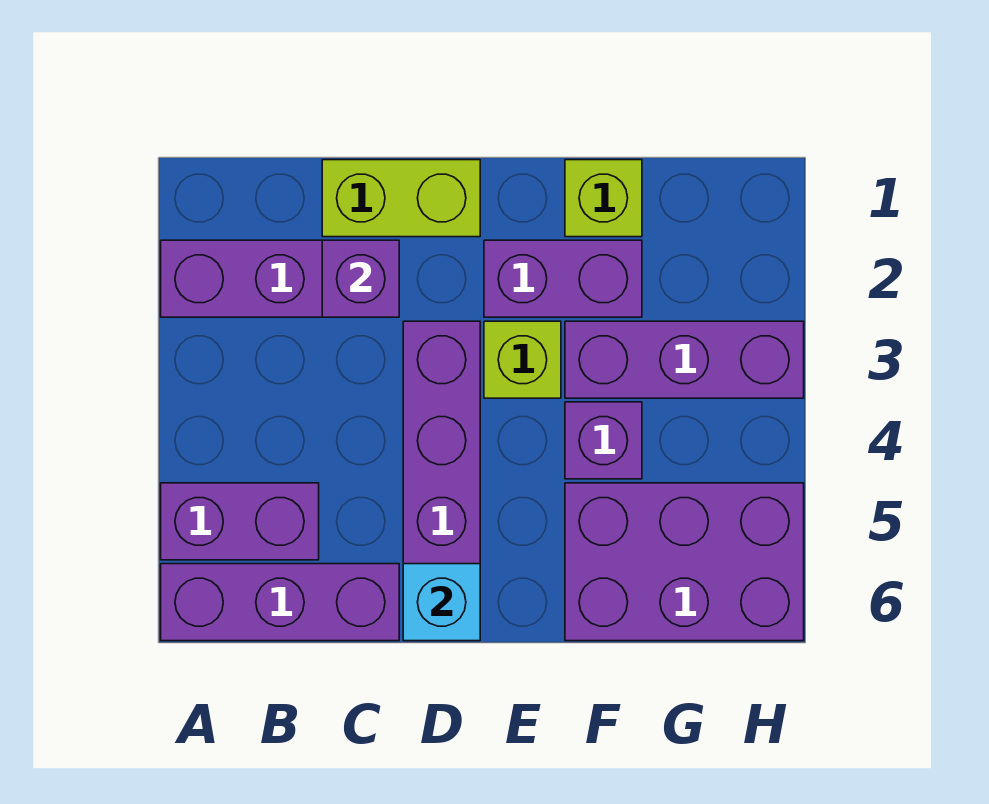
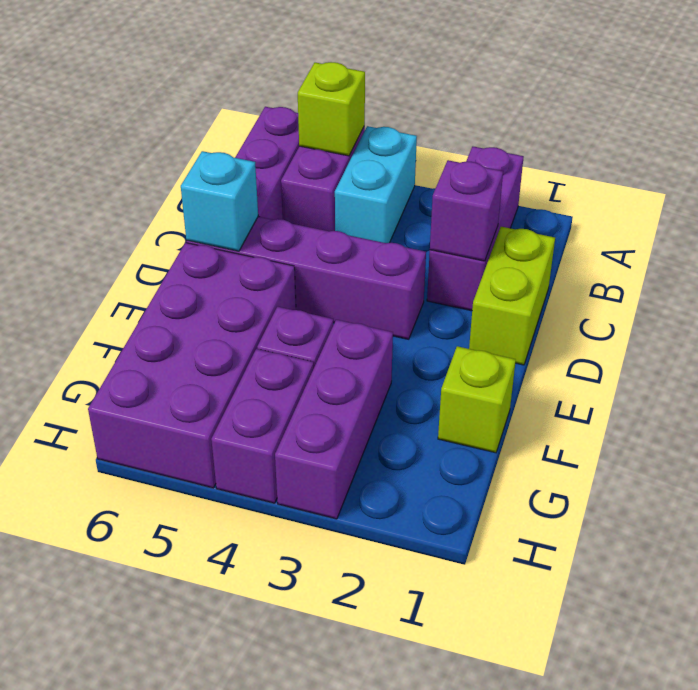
none -> cyan brick A4:B4 level 1
purple brick E2:F2 level 1 -> purple brick G4:H4 level 1
lime brick E3 level 1 -> lime brick A5 level 2
purple brick F5:H6 level 1 -> purple brick E5:H6 level 1

